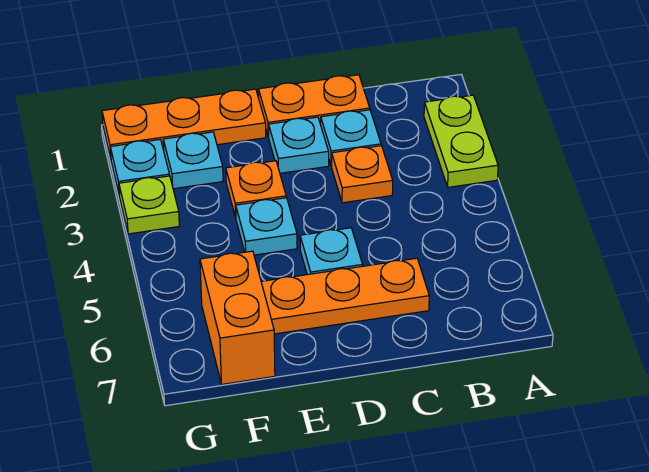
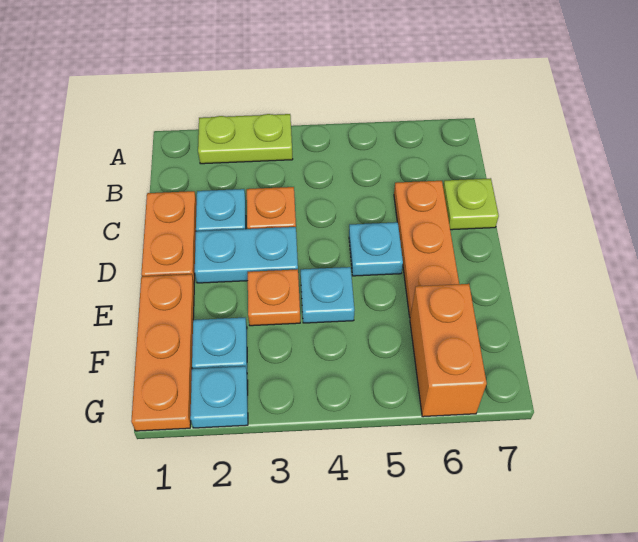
cyan plate D2 level 1 -> cyan plate D2:D3 level 1
orange brick F6:F7 level 1 -> orange brick F6:G6 level 1
lime plate G3 level 1 -> lime plate C7 level 1

